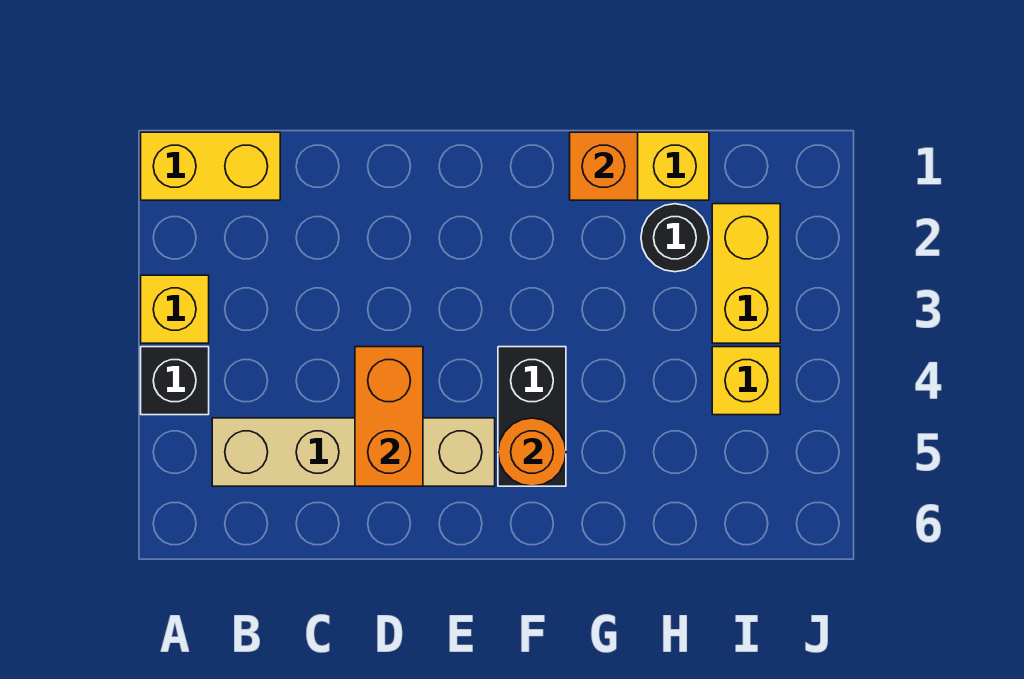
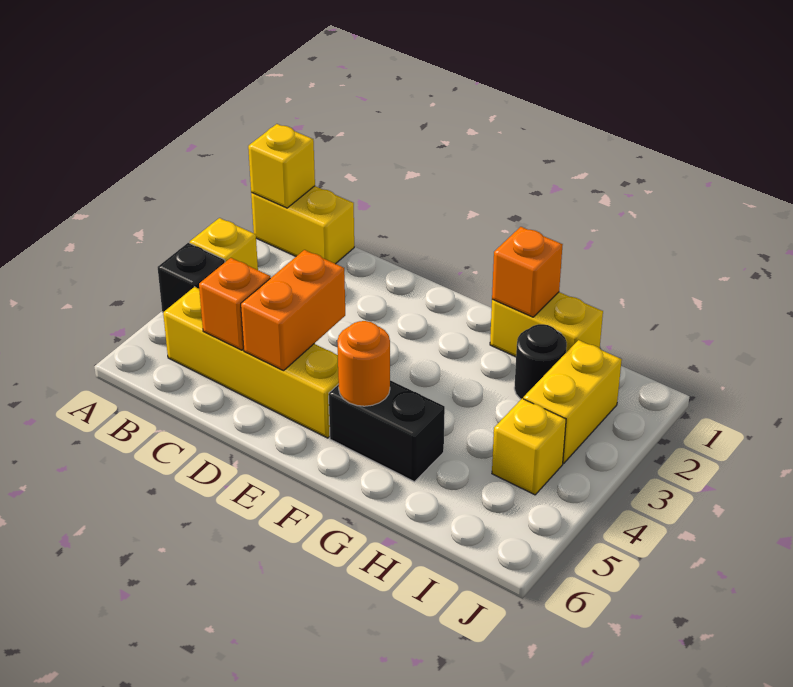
none -> yellow brick A1 level 2
tan brick B5:E5 level 1 -> yellow brick B5:E5 level 1
none -> orange brick C5 level 2
black brick F4:F5 level 1 -> black brick F5:G5 level 1

